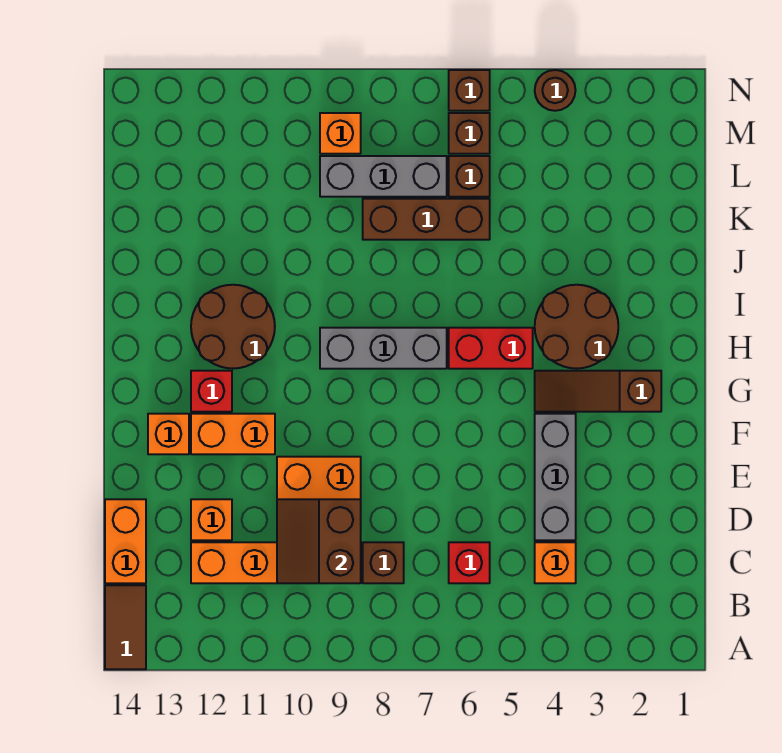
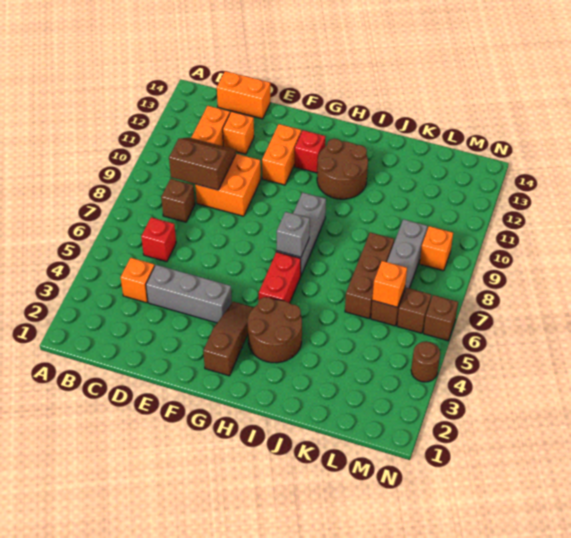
brown tile A14:B14 level 1 -> none
orange brick F13 level 1 -> orange brick L6 level 2
none -> grey brick H7 level 2

